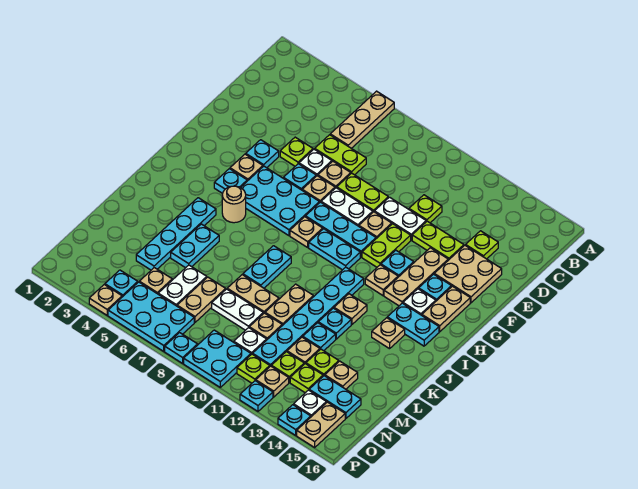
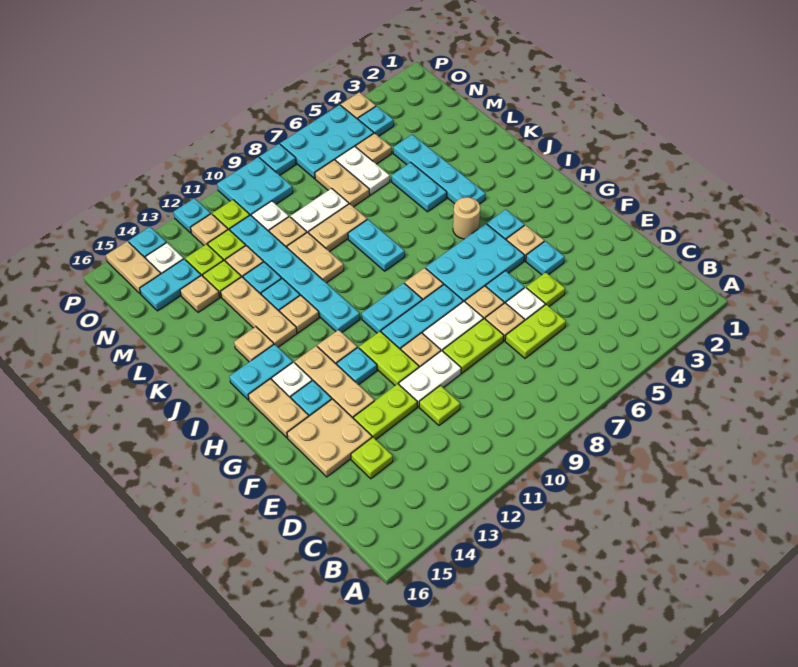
tan plate A6:C6 level 1 -> tan plate J13:L13 level 1

